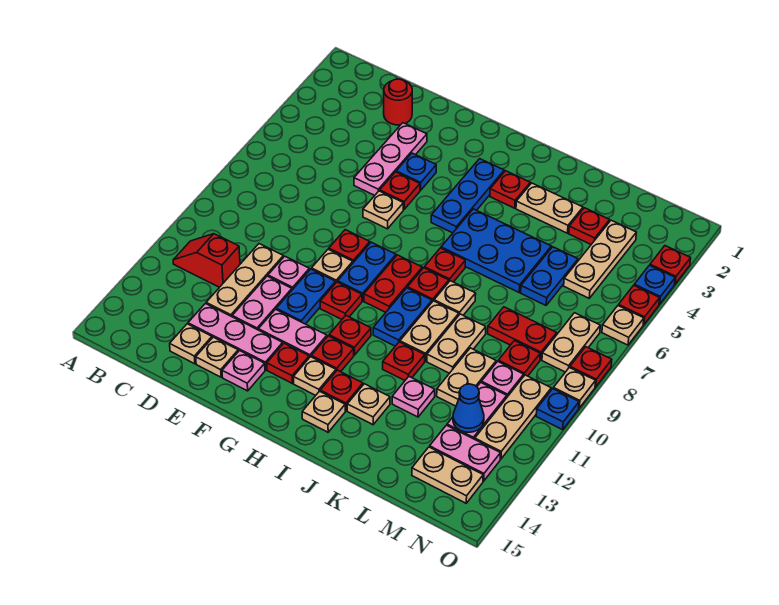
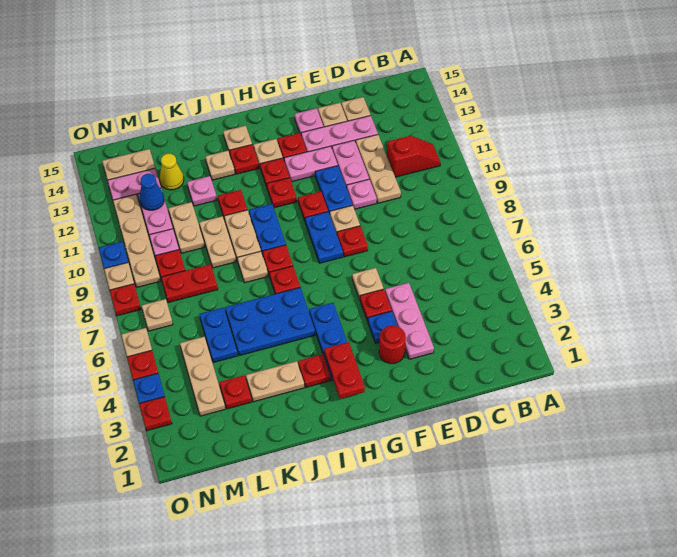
red round brick D2 level 1 -> red round brick F3 level 1
red plate H8:H9 level 1 -> red plate H2:H3 level 2
none -> yellow cone L13 level 1
tan plate N7:N8 level 1 -> tan plate N7 level 1
tan plate N10:N12 level 1 -> tan plate N9:N12 level 1

